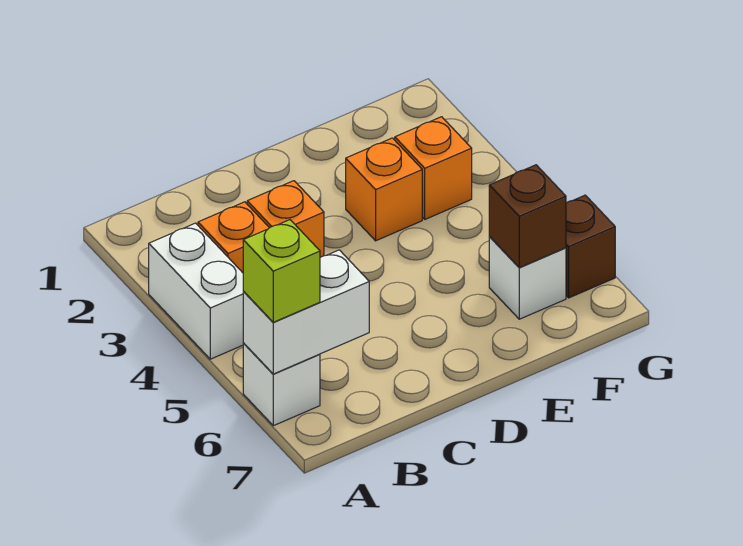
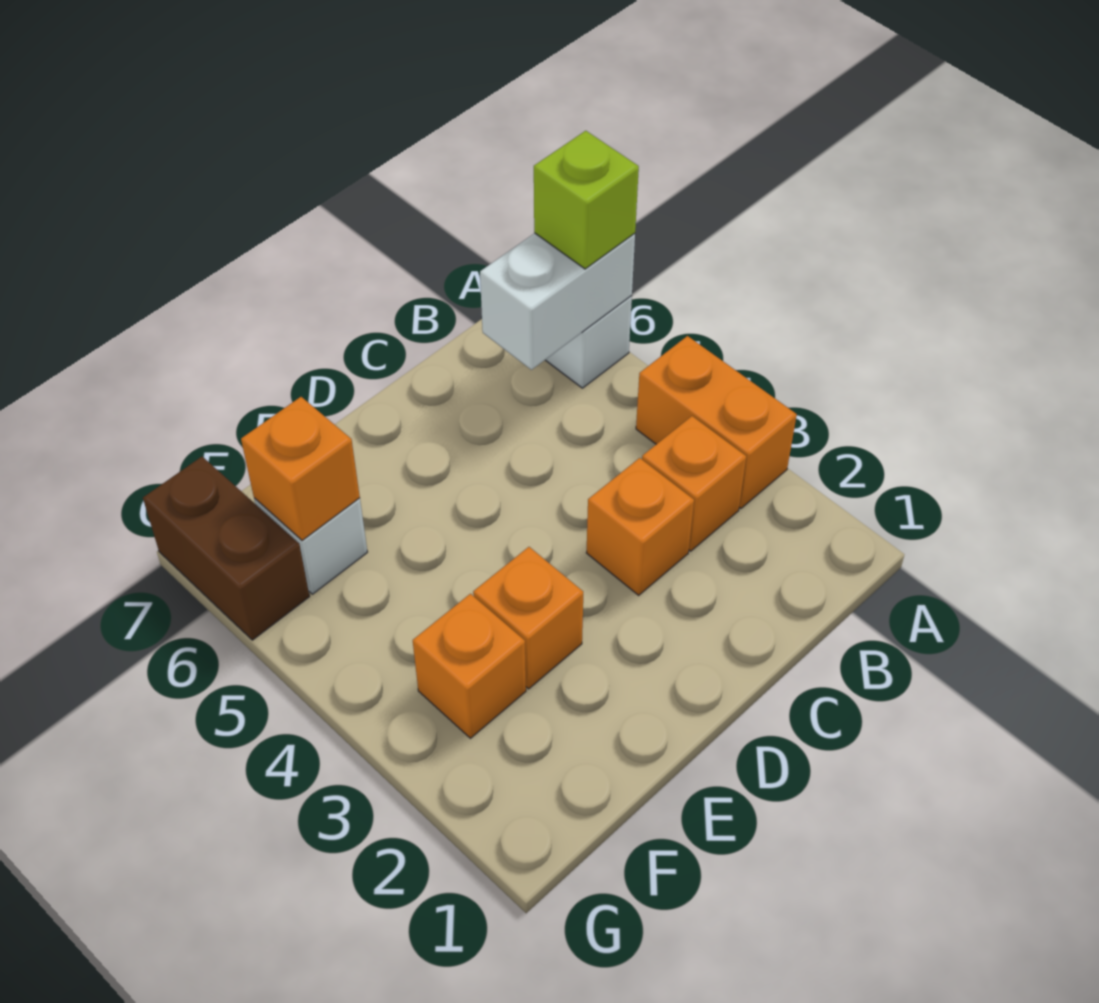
white brick A3:A4 level 1 -> orange brick A3:A4 level 1
brown brick F6 level 2 -> orange brick F6 level 2
brown brick G6 level 1 -> brown brick G6:G7 level 1

